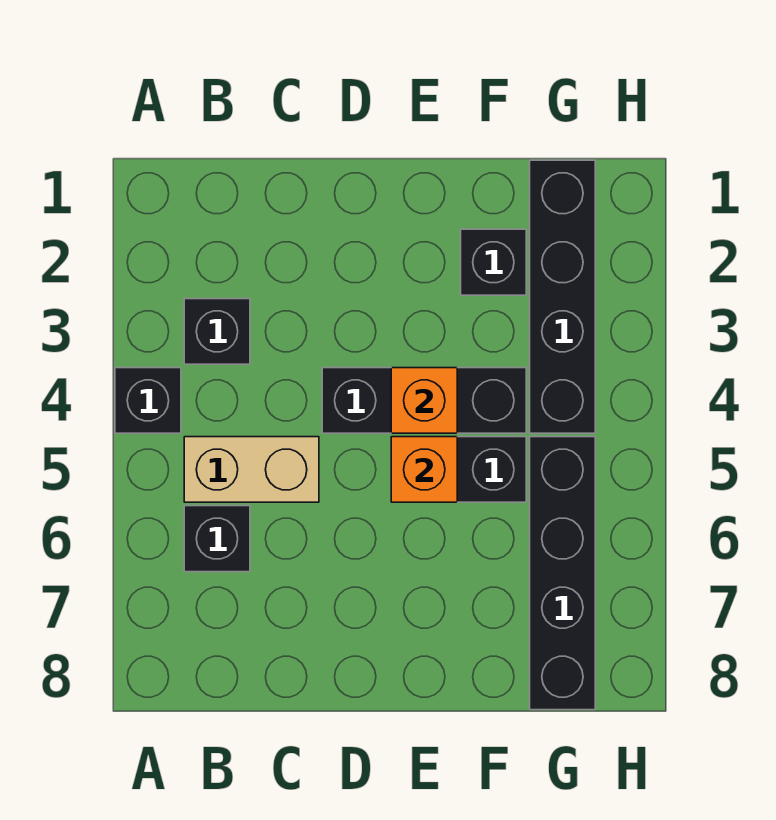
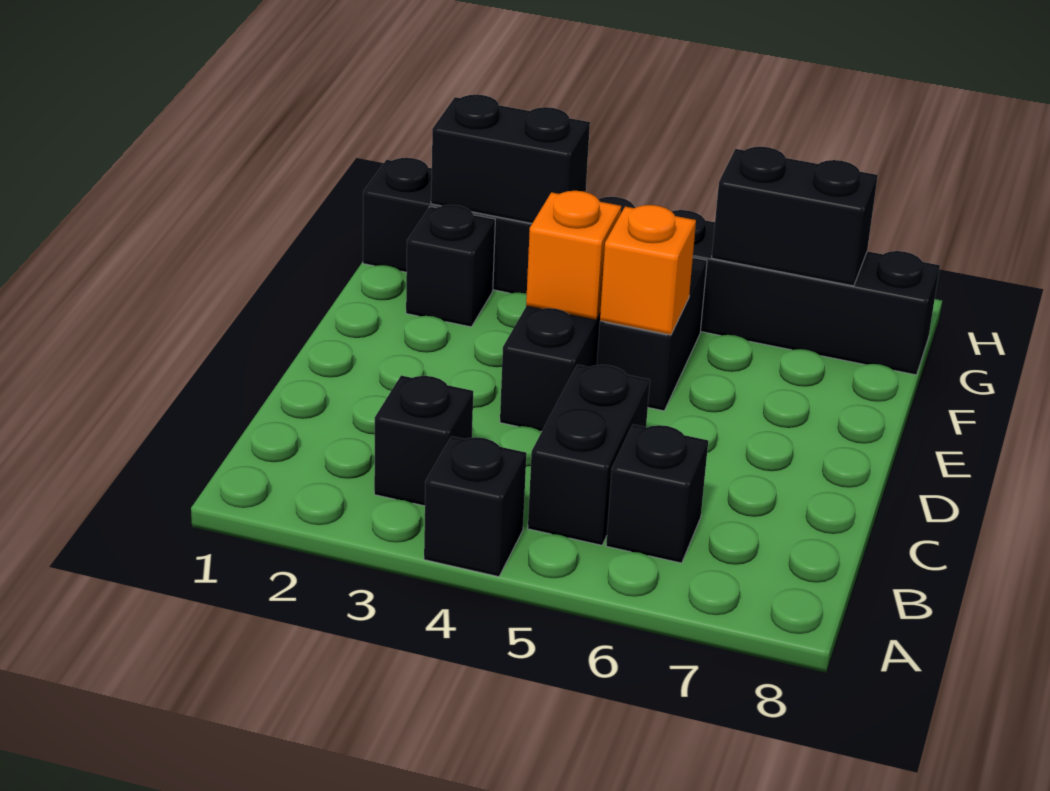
tan brick B5:C5 level 1 -> black brick B5:C5 level 1
none -> black brick G2:G3 level 2
none -> black brick G6:G7 level 2

